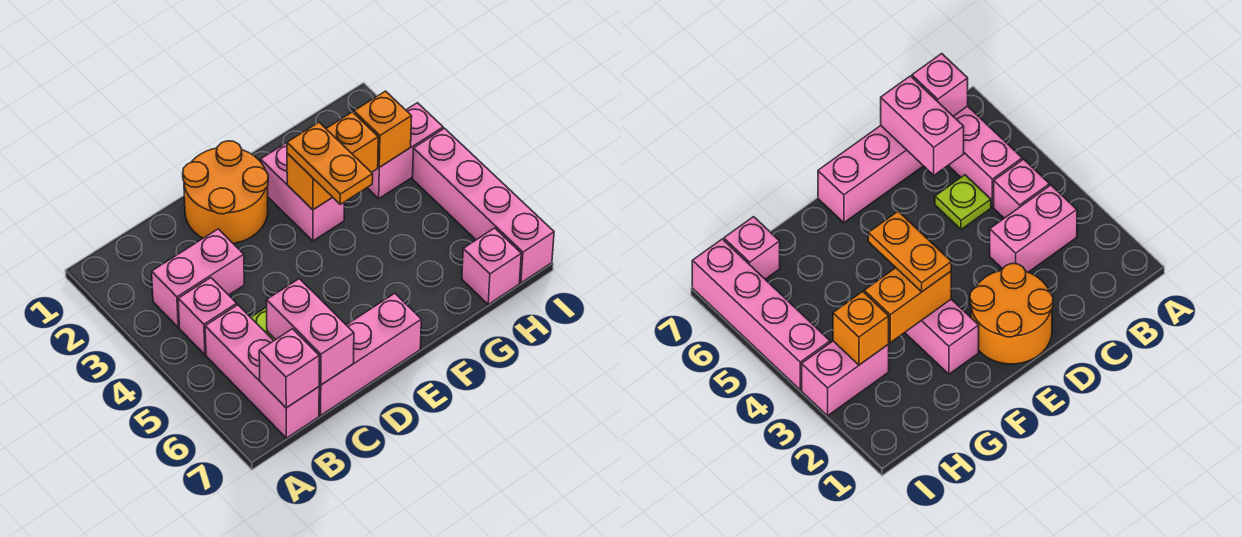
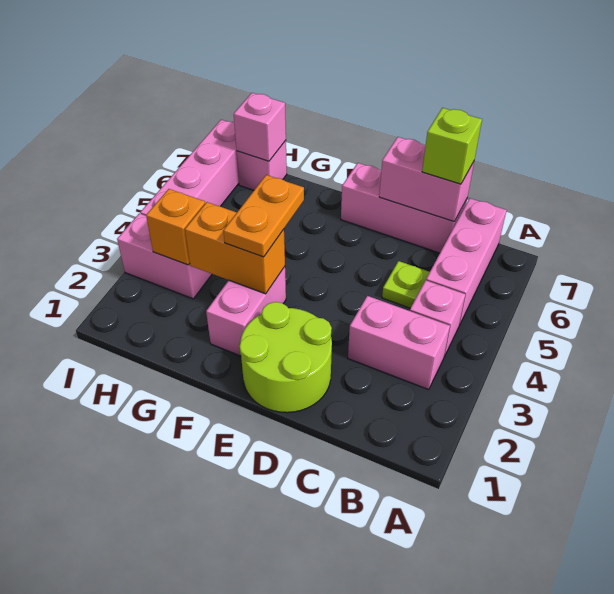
pink brick B7 level 2 -> pink brick H7 level 2
pink brick C6:C7 level 2 -> pink brick C7:D7 level 2
none -> lime brick C7 level 3
orange round brick D1:E2 level 1 -> lime round brick D1:E2 level 1

